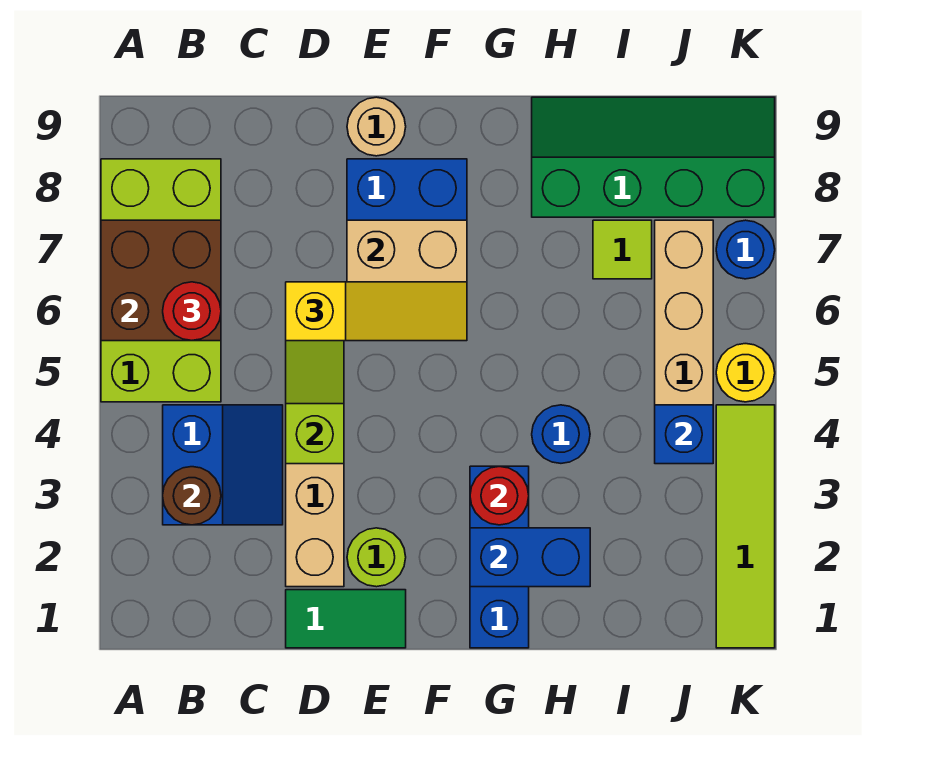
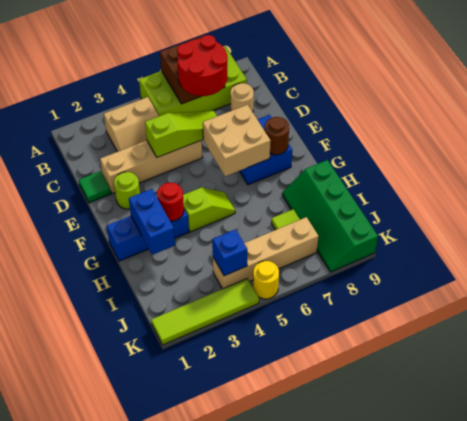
blue slope B3:C4 level 1 top B -> tan slope B3:C4 level 1 top B
brown round brick B3 level 2 -> brown round brick F8 level 2
red round brick B6 level 3 -> red round brick B6:C7 level 3
green tile D1:E1 level 1 -> green tile D1 level 1
yellow slope D6:F6 level 3 top D -> none
tan round brick E9 level 1 -> tan round brick C8 level 1
none -> lime slope G4:G5 level 1 top 4
blue round brick H4 level 1 -> none
green slope H8:K9 level 1 top 8 -> green slope H8:K9 level 1 top 9
blue round brick K7 level 1 -> none

